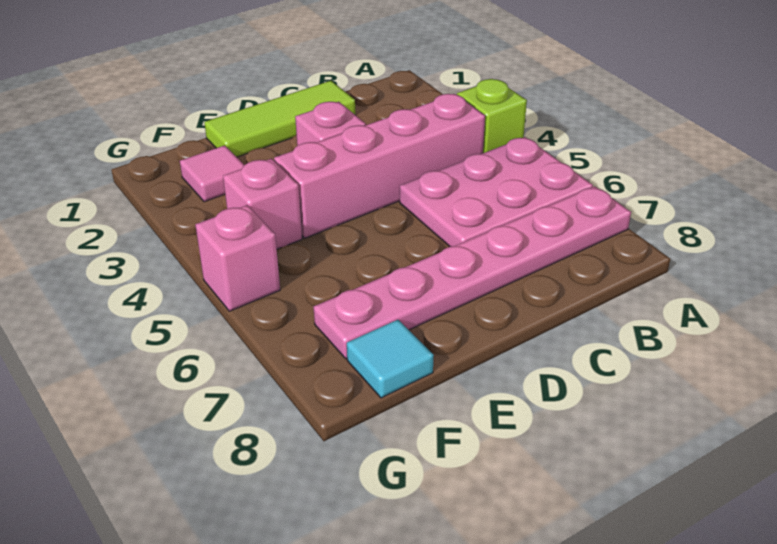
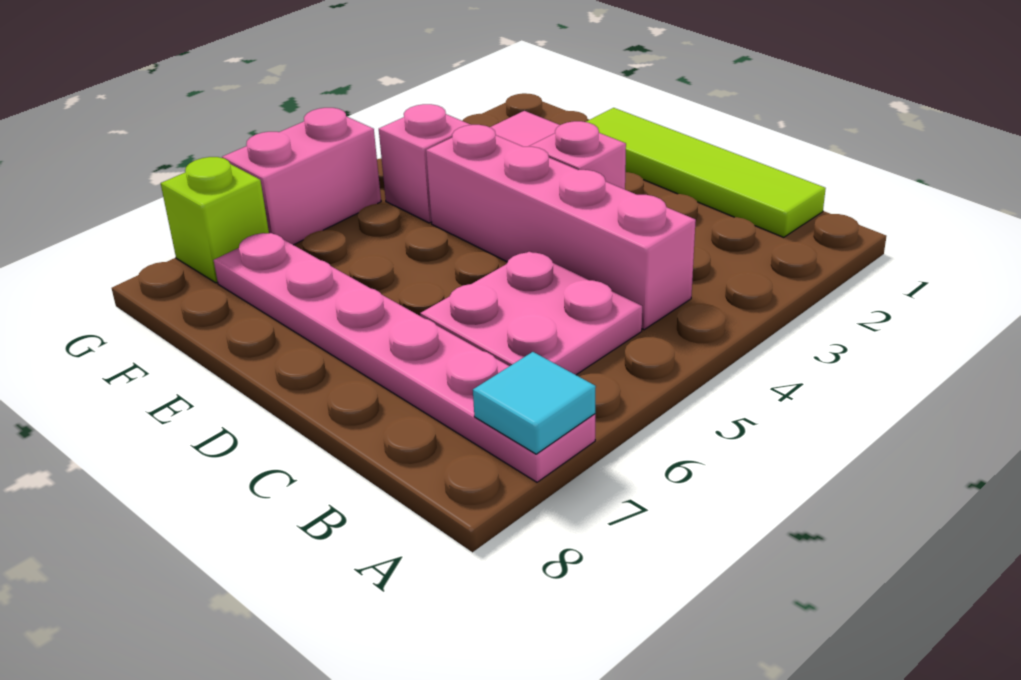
lime brick A4 level 1 -> lime brick G7 level 1
pink plate A5:C6 level 1 -> pink plate B5:C6 level 1
lime tile C1:E1 level 1 -> lime tile B1:E1 level 1
cyan tile F8 level 1 -> cyan tile A7 level 2
pink brick G5 level 1 -> pink brick G5:G6 level 1

